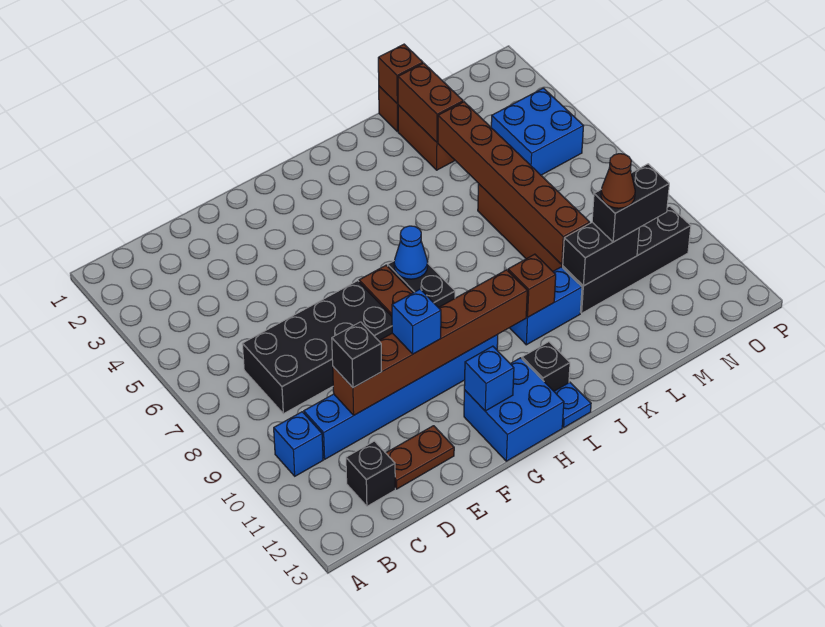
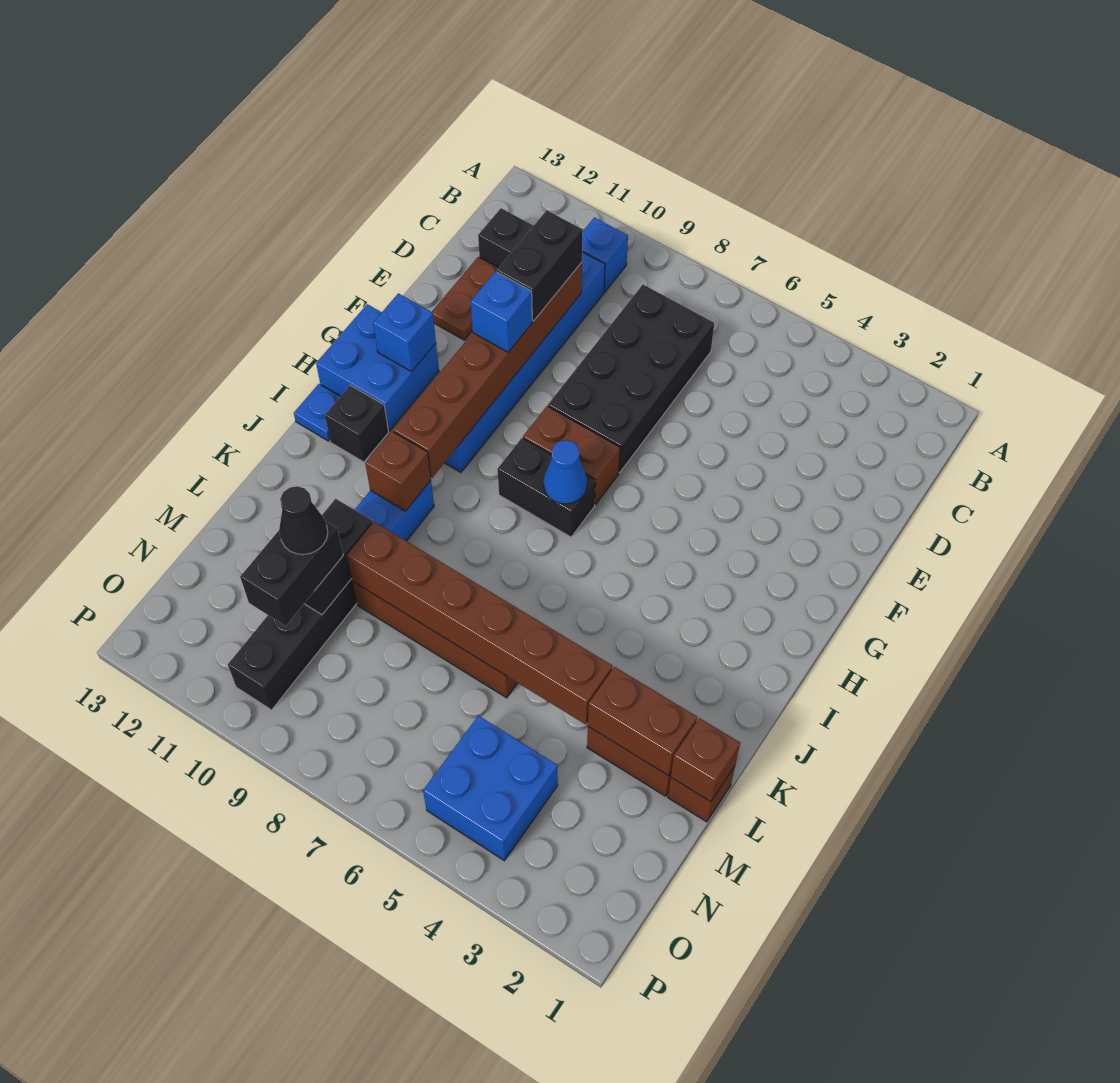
black brick D10 level 3 -> black brick D10:E10 level 3
brown cone M10 level 4 -> black cone M10 level 4

